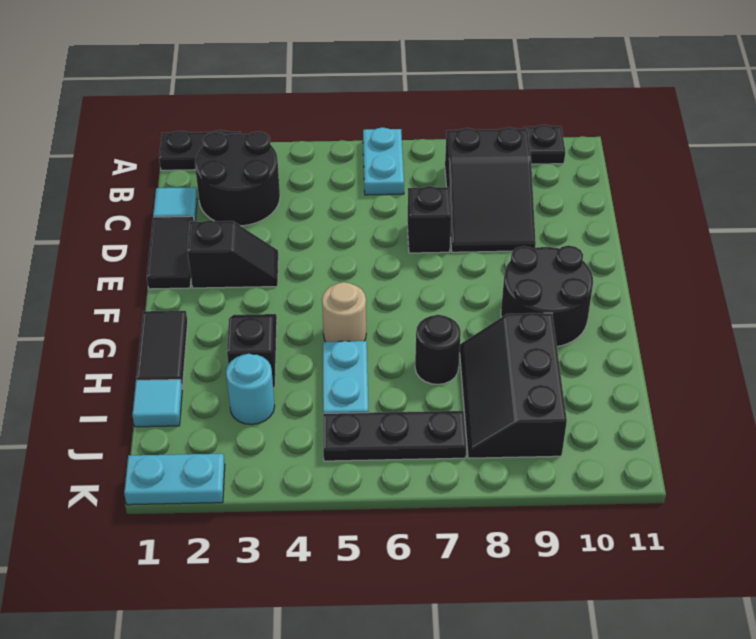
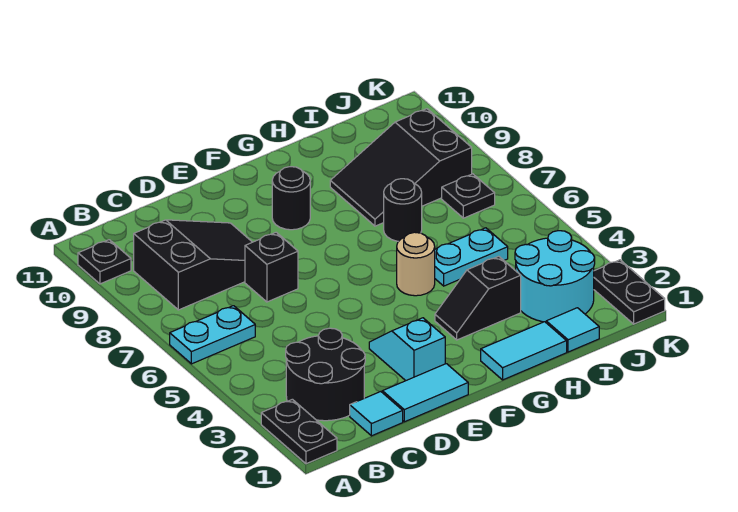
black tile D1:E1 level 1 -> cyan tile D1:E1 level 1
black slope E2:E3 level 1 top 2 -> cyan slope E2:E3 level 1 top 2
black round brick F9:G10 level 1 -> black round brick F9 level 1
black tile G1:H1 level 1 -> cyan tile G1:H1 level 1
black slope H8:J9 level 1 top 9 -> black slope H8:J9 level 1 top J
cyan round brick I3 level 1 -> cyan round brick I2:J3 level 1
black plate J5:J7 level 1 -> black plate J7 level 1
cyan plate K1:K2 level 1 -> black plate K1:K2 level 1

